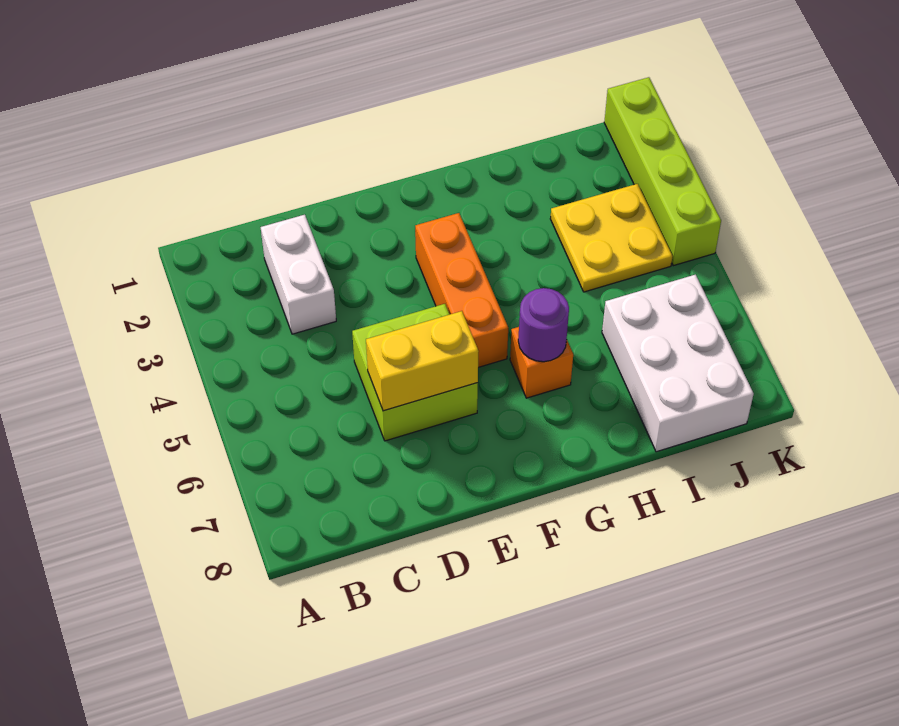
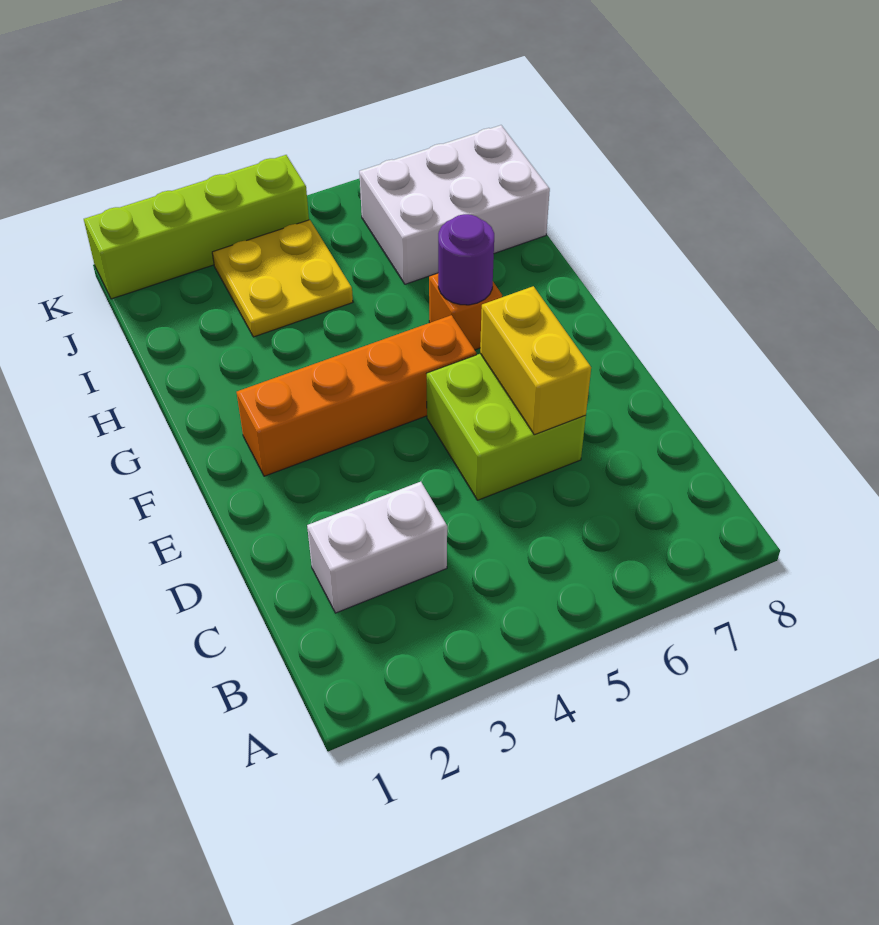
orange brick F3:F5 level 1 -> orange brick F2:F5 level 1

